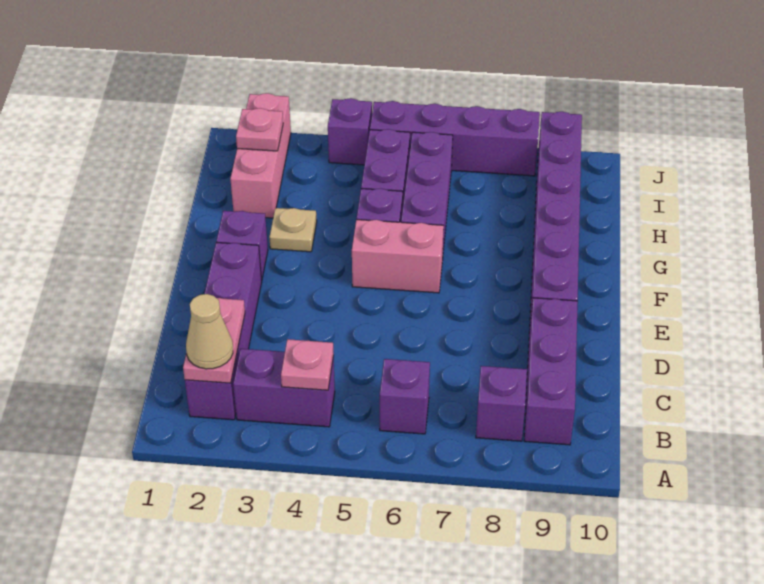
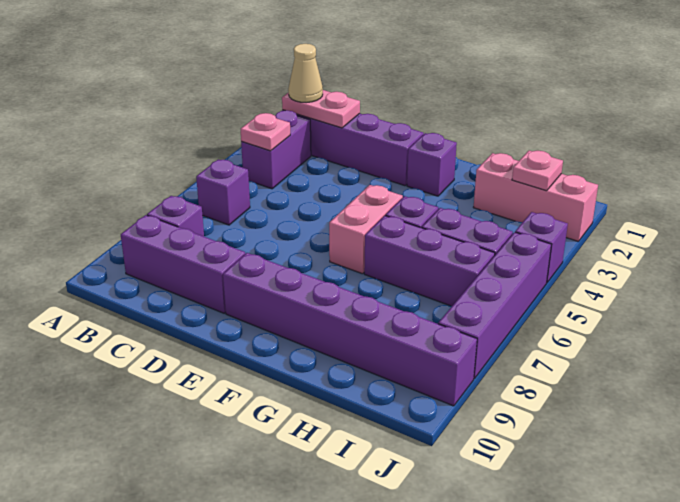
tan plate G3 level 1 -> none

